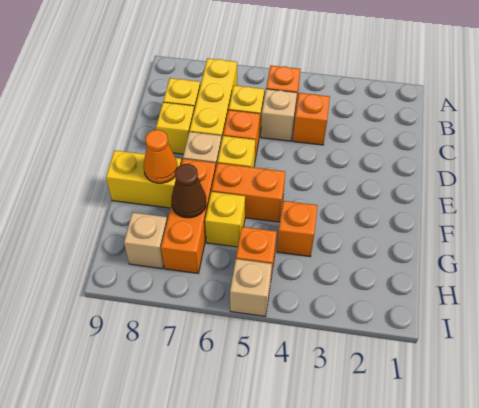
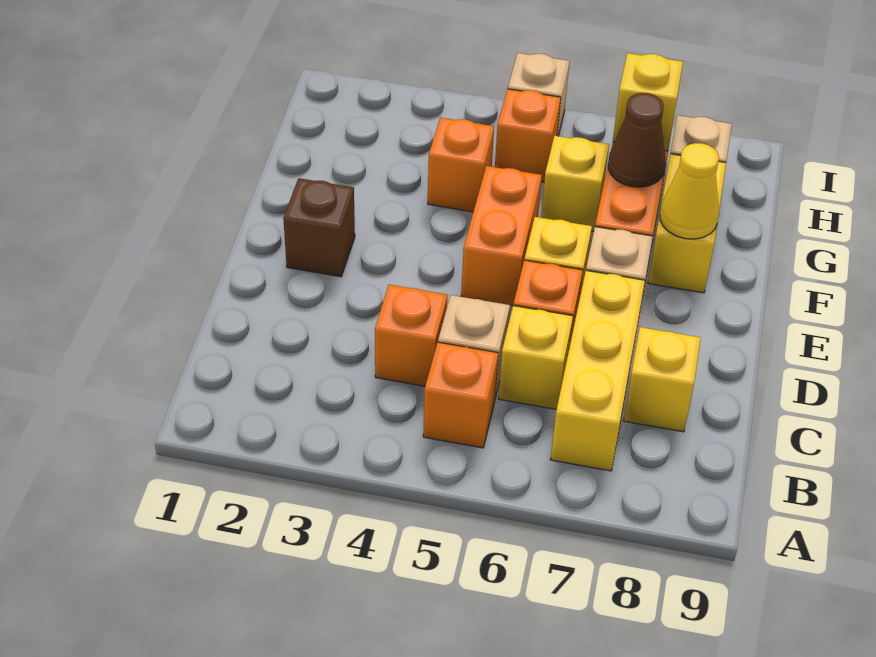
yellow brick D8 level 1 -> yellow brick H7 level 2
none -> brown brick E2 level 1
orange brick F5:F6 level 1 -> orange brick E5:F5 level 1
yellow brick F8:F9 level 1 -> yellow brick F8:G8 level 1
orange cone F8 level 2 -> yellow cone F8 level 2

